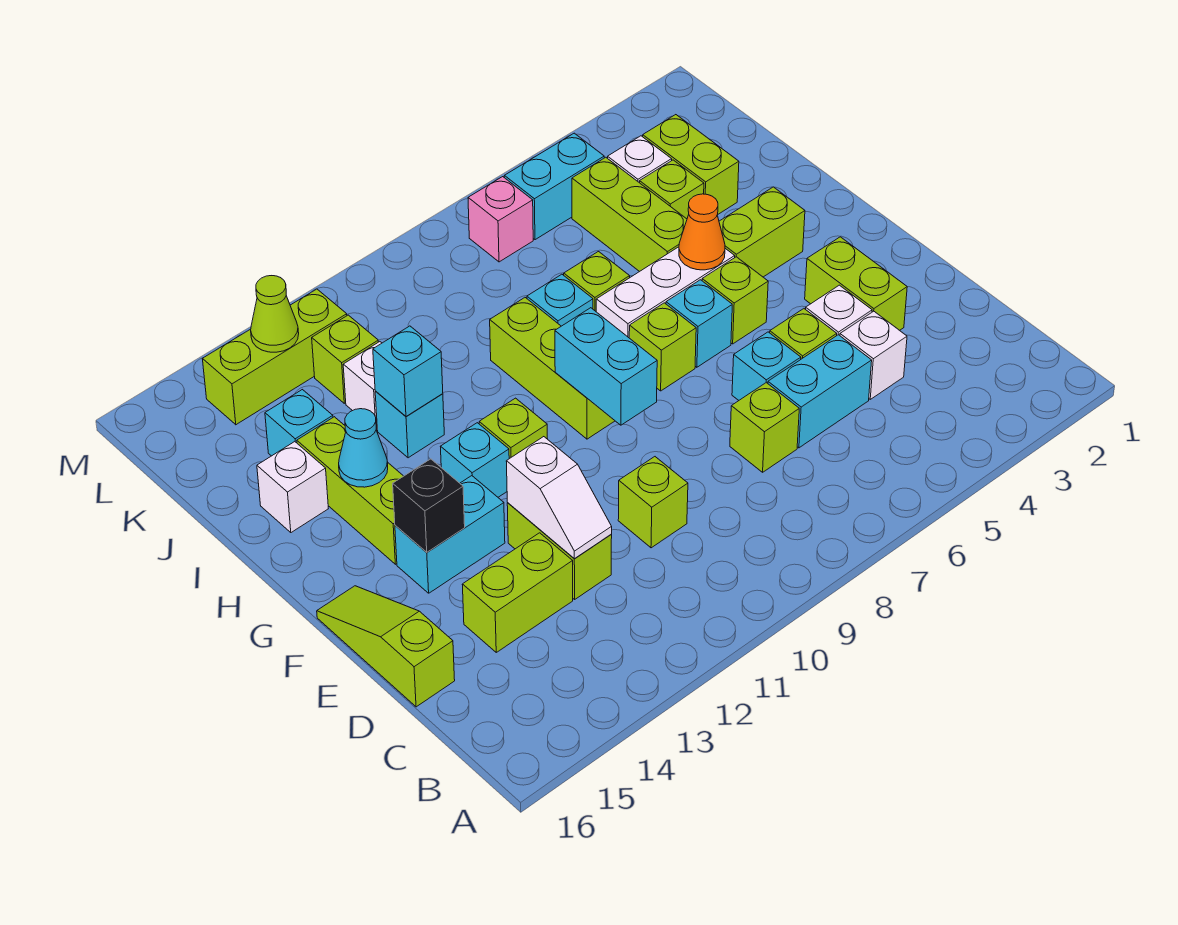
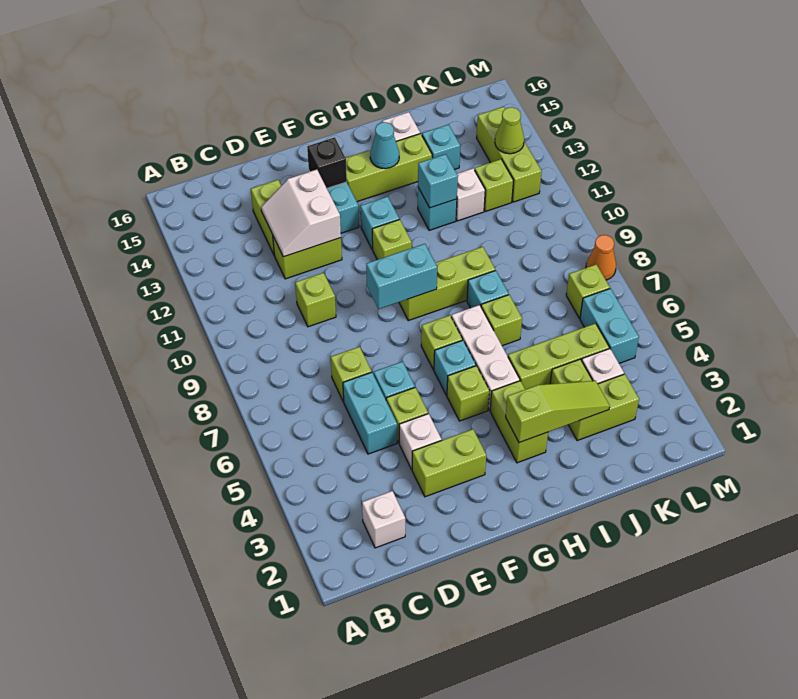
white brick D4 level 1 -> white brick C2 level 1
white slope D12:E12 level 2 top E -> white slope D12:E13 level 2 top E
lime slope D16:F16 level 1 top D -> lime slope H3:J3 level 2 top H
orange cone H5 level 2 -> orange cone M8 level 1
pink brick L7 level 1 -> lime brick L7 level 1

